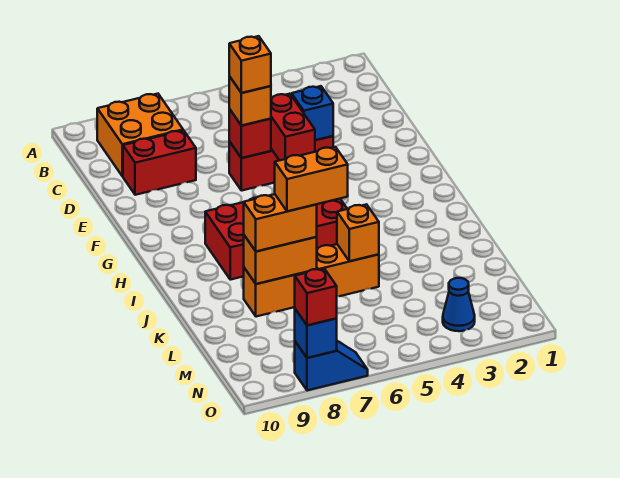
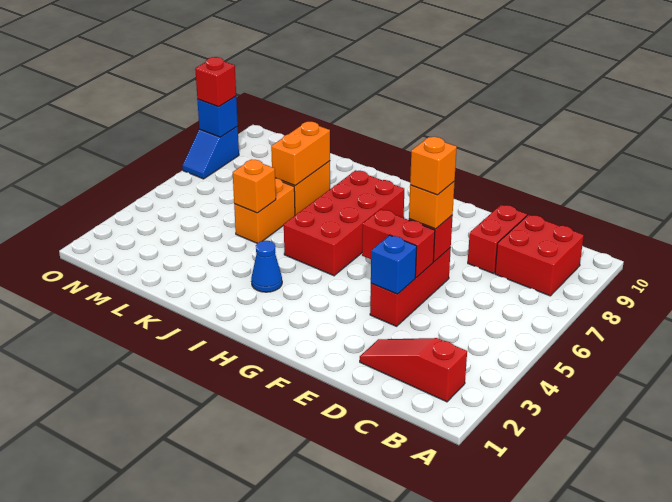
none -> red slope B2:D2 level 1 top B
orange brick B8:C9 level 1 -> red brick B8:C9 level 1
orange brick K6:K7 level 4 -> none
orange brick K7:K8 level 3 -> none
blue cone N3 level 1 -> blue cone I3 level 1

